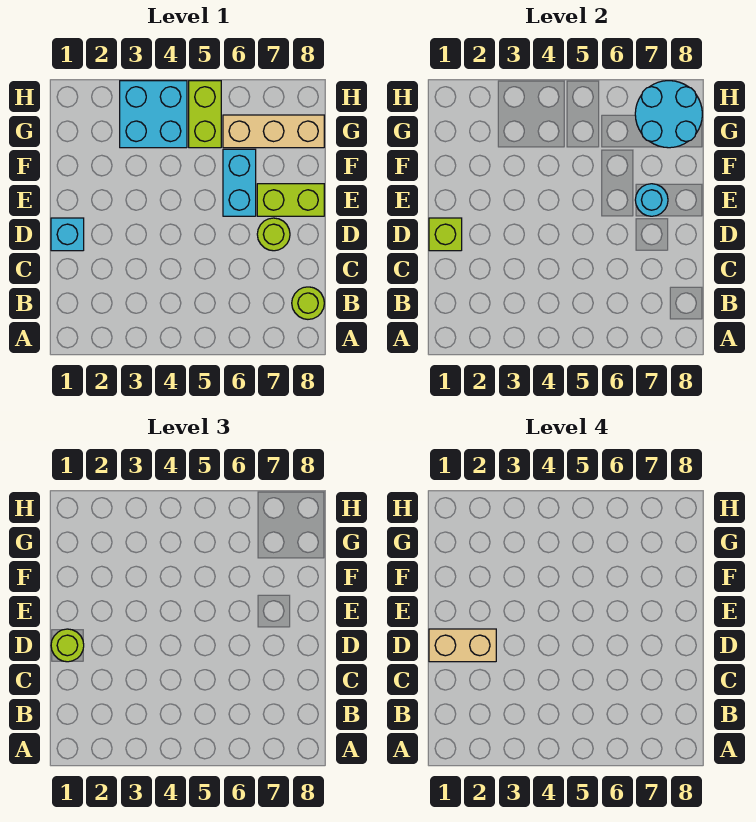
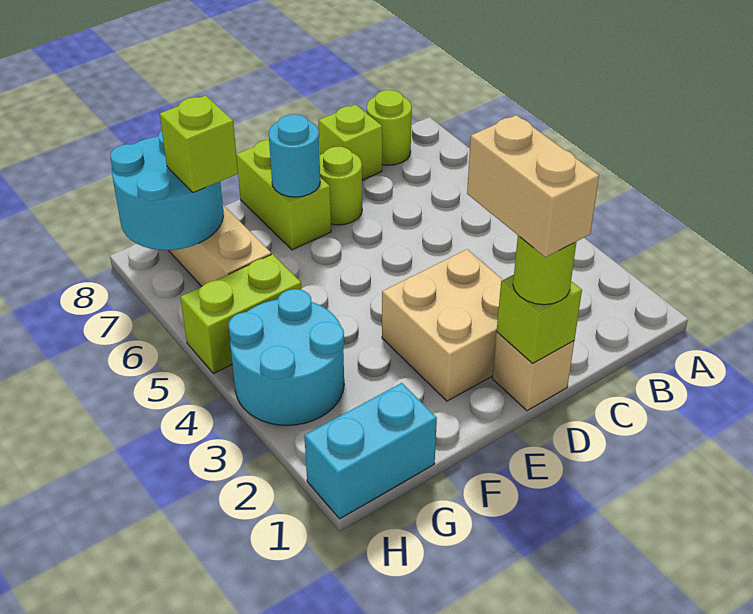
none -> lime brick C8 level 1
cyan brick D1 level 1 -> tan brick D1 level 1
none -> tan brick D2:E3 level 1
cyan brick E6:F6 level 1 -> cyan brick G1:H1 level 1
cyan brick G3:H4 level 1 -> cyan round brick G3:H4 level 1
none -> lime brick G7 level 3

